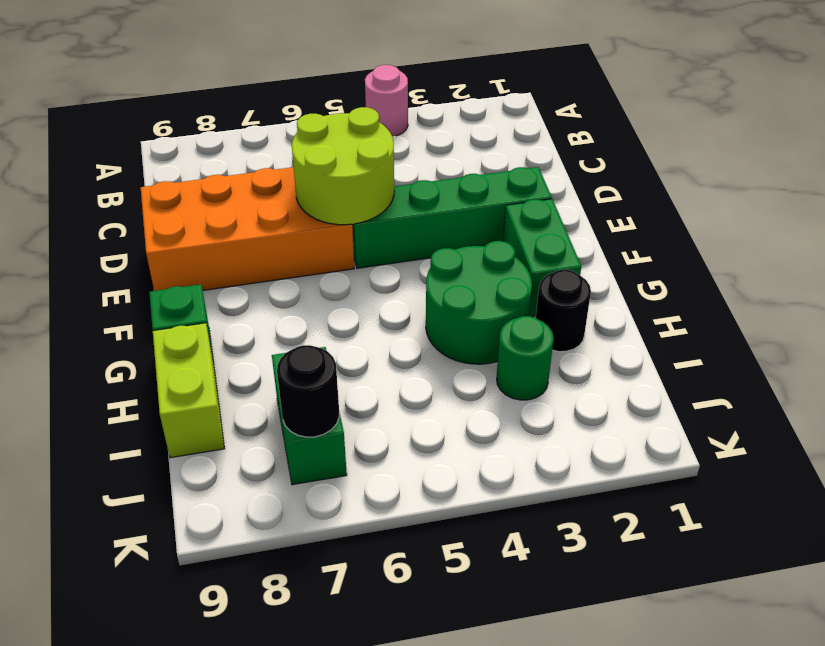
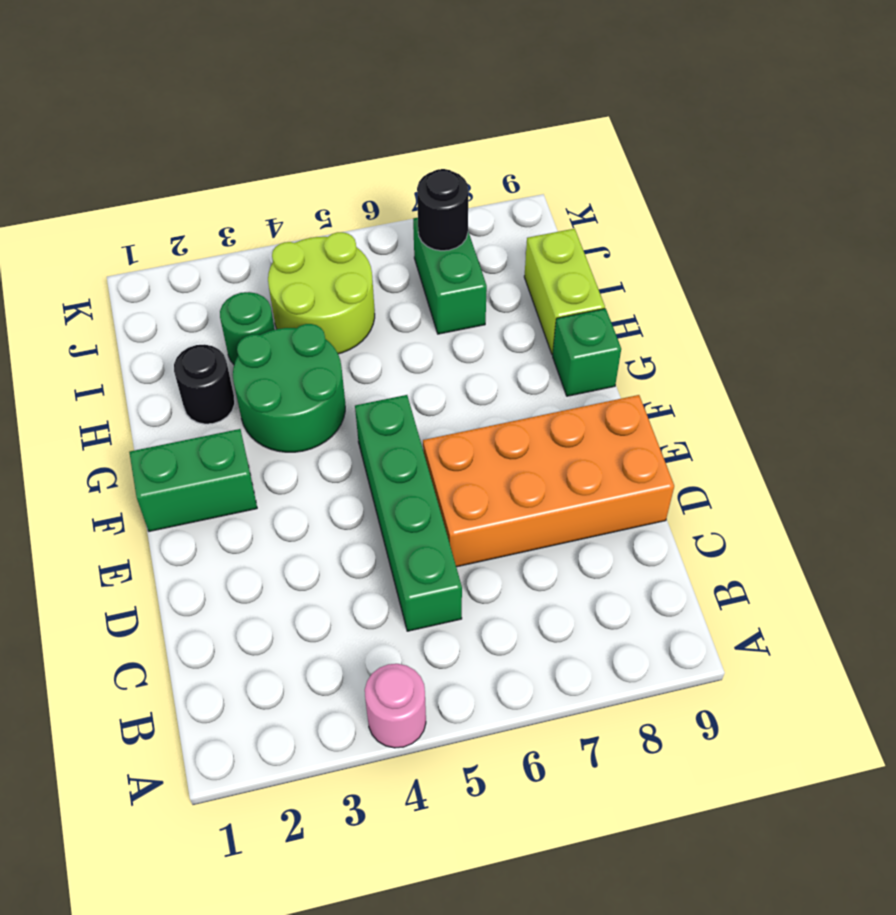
lime round brick D5:E6 level 2 -> lime round brick I4:J5 level 1
green brick E2:E5 level 1 -> green brick C5:F5 level 1
green brick F2:G2 level 1 -> green brick F1:F2 level 1

